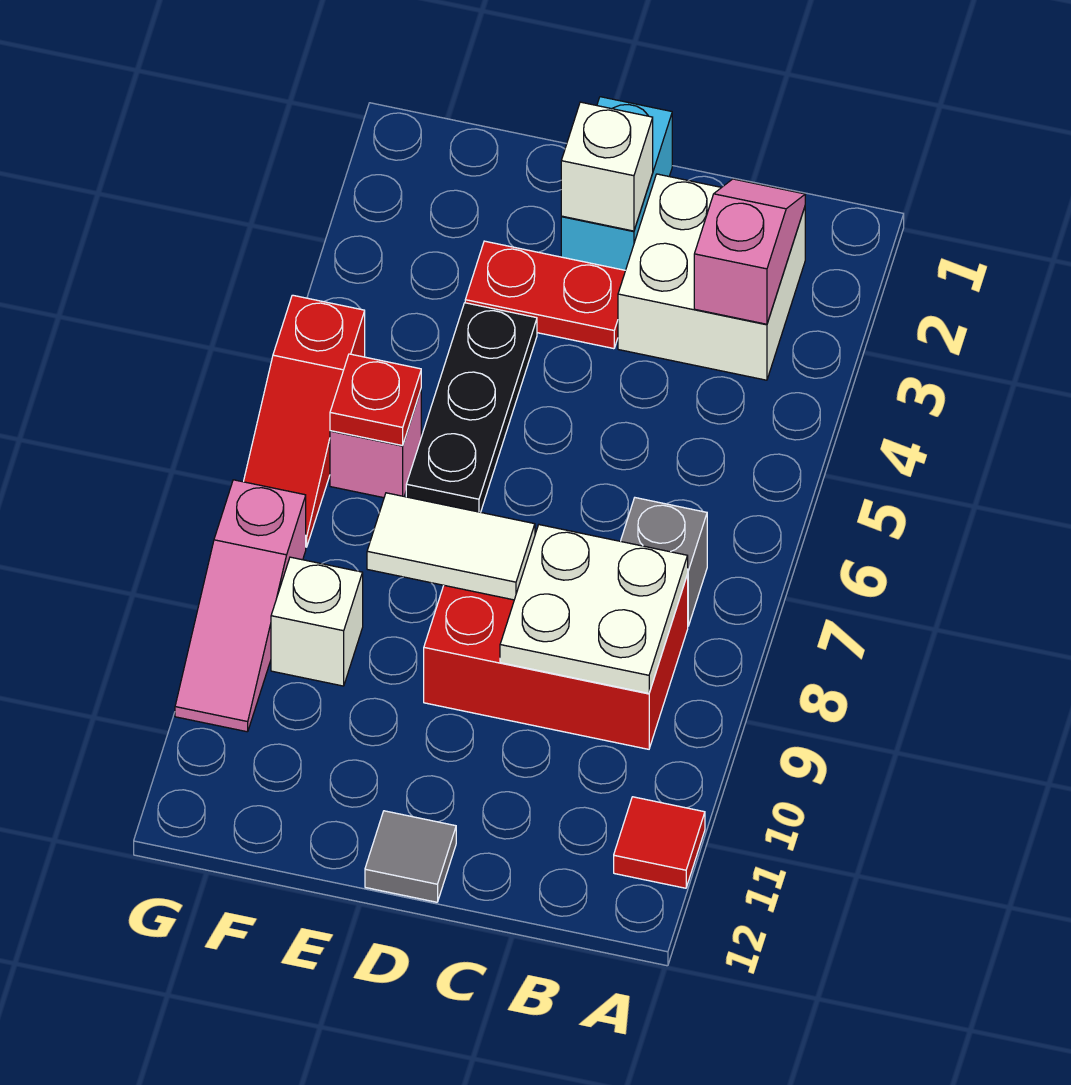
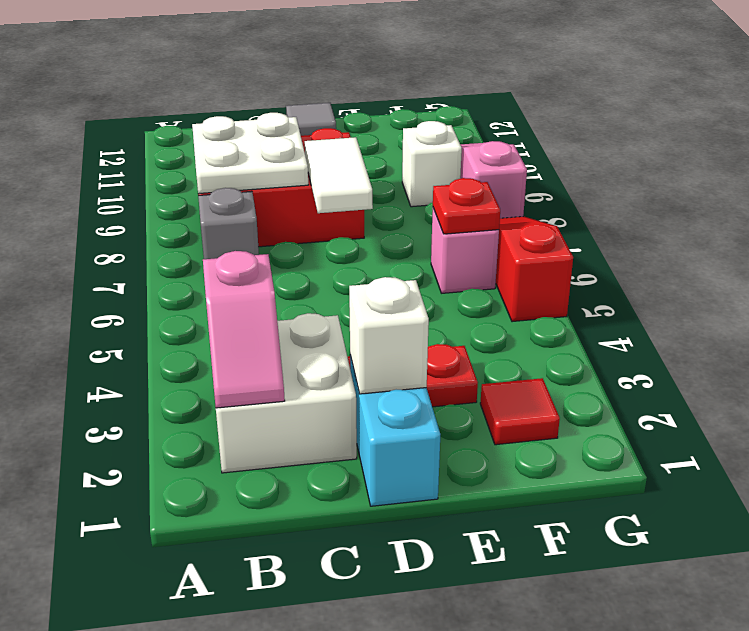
red tile A11 level 1 -> red tile F2 level 1
white tile D8:E8 level 2 -> white tile D7:D8 level 2
black plate E4:E6 level 1 -> none

